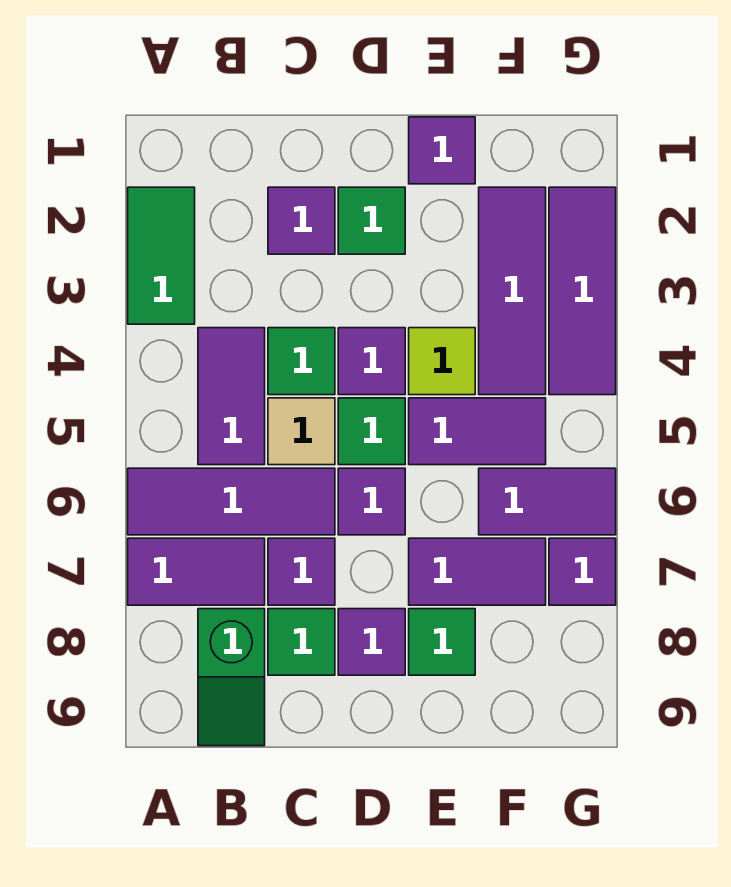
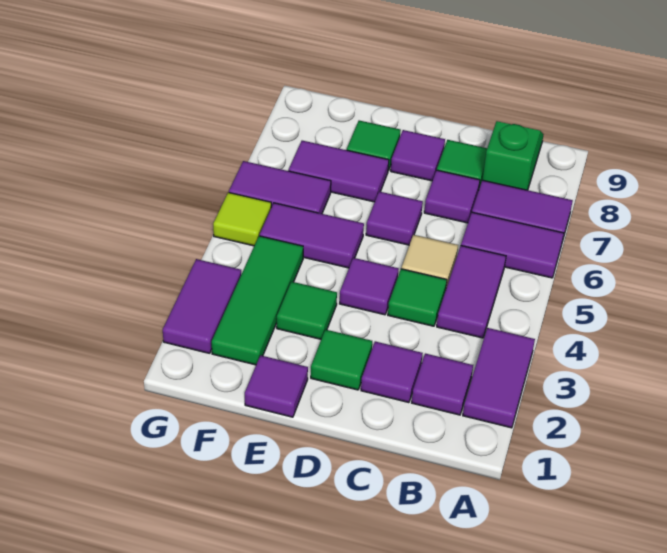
green tile A2:A3 level 1 -> purple tile A2:A3 level 1
purple tile A6:C6 level 1 -> purple tile A6:B6 level 1
green tile D5 level 1 -> green tile E3 level 1
lime tile E4 level 1 -> lime tile G5 level 1
purple tile F2:F4 level 1 -> green tile F2:F4 level 1
purple tile G2:G4 level 1 -> purple tile G2:G3 level 1
purple tile G7 level 1 -> purple tile B2 level 1

